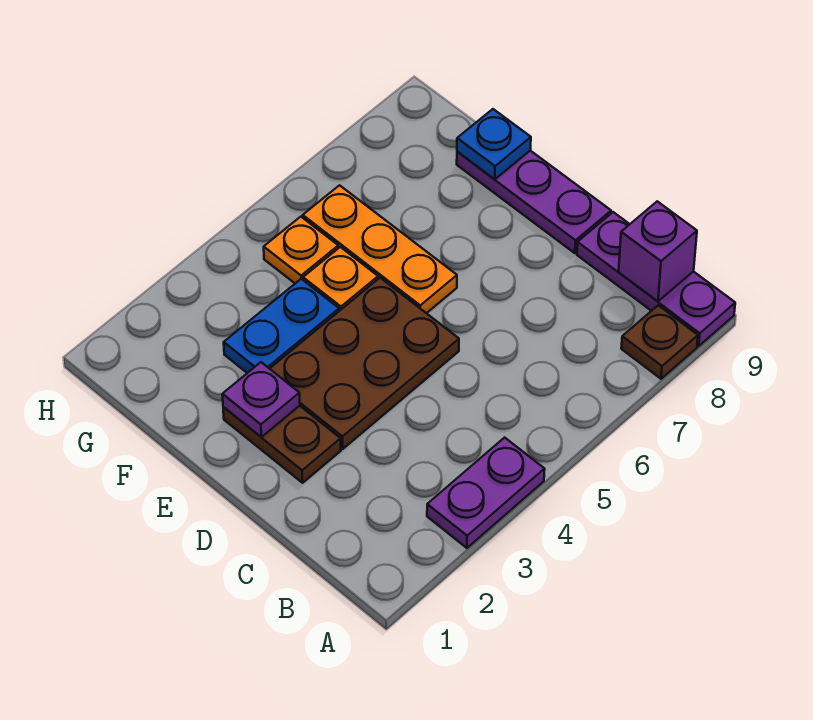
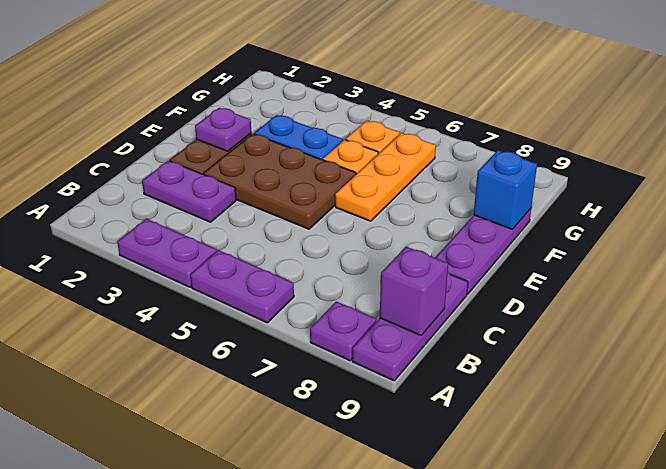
none -> purple plate A5:A6 level 1
brown plate A8 level 1 -> purple plate A8 level 1
none -> purple plate C2:C3 level 1
blue plate F9 level 2 -> blue brick F9 level 2

